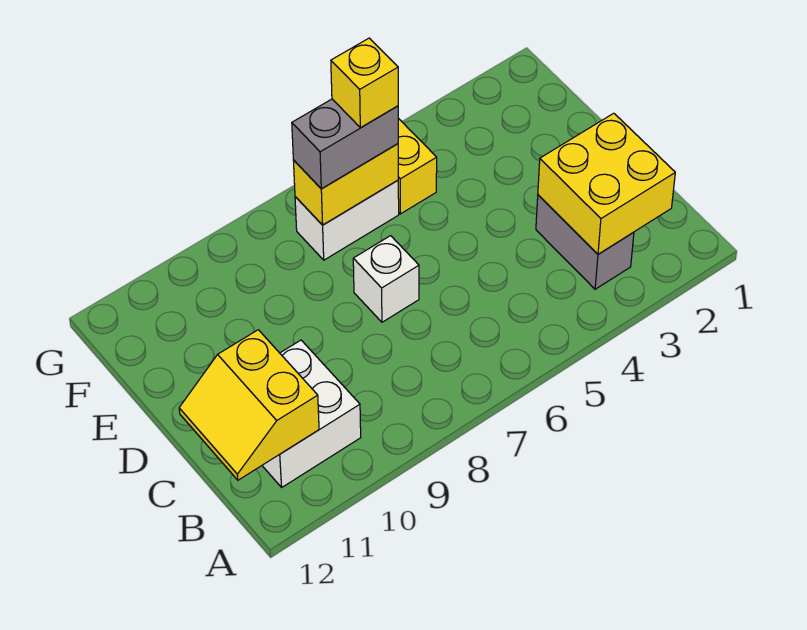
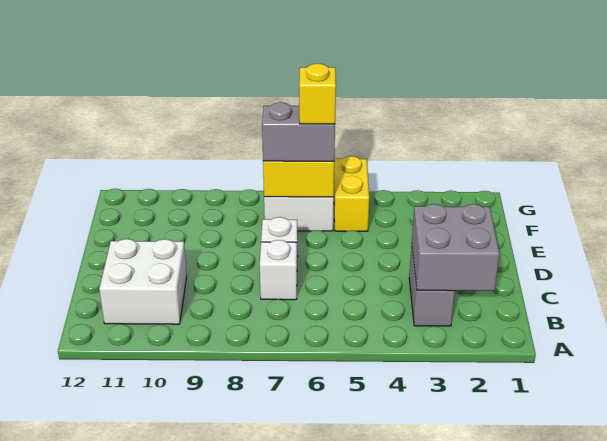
yellow brick B2:C3 level 2 -> grey brick B2:C3 level 2
yellow slope B11:C12 level 2 top 11 -> none
none -> white brick C7 level 1

